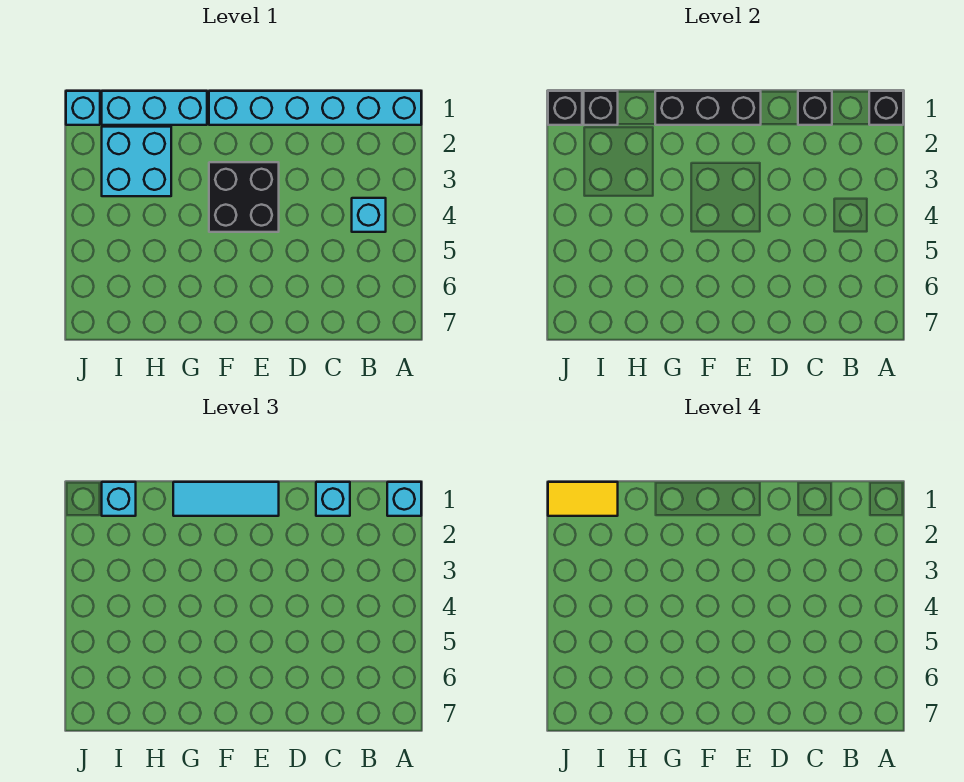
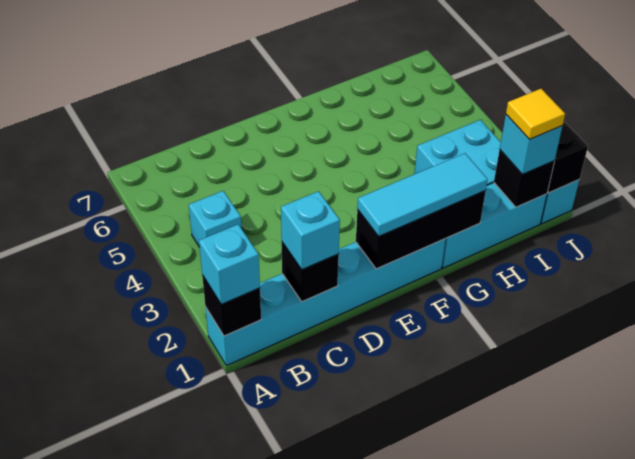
black brick E3:F4 level 1 -> none
yellow tile I1:J1 level 4 -> yellow tile I1 level 4

